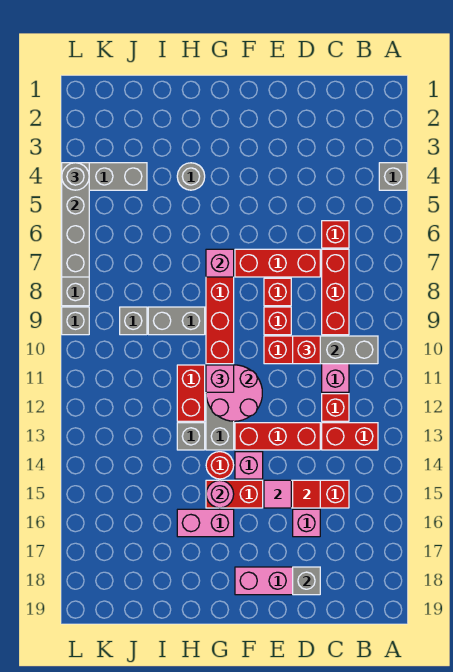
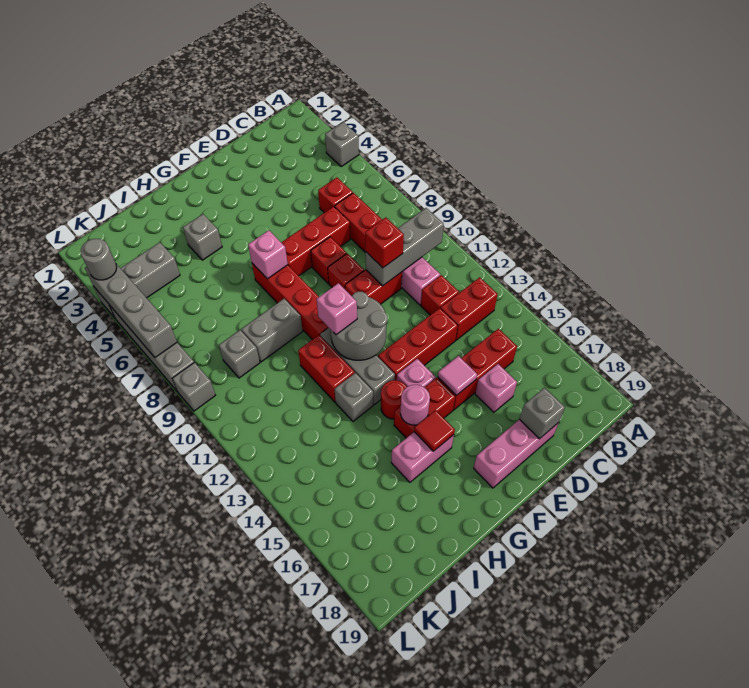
red tile D15 level 2 -> red tile G16 level 2
pink round brick F11:G12 level 2 -> grey round brick F11:G12 level 2
grey round brick H4 level 1 -> grey brick H4 level 1

